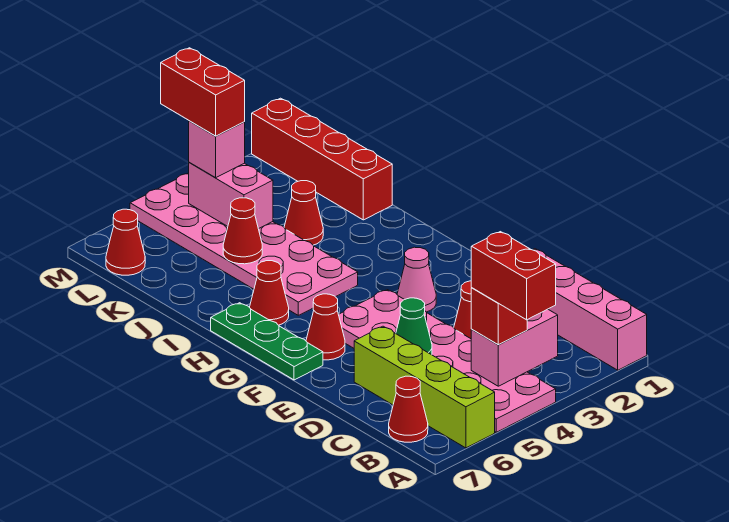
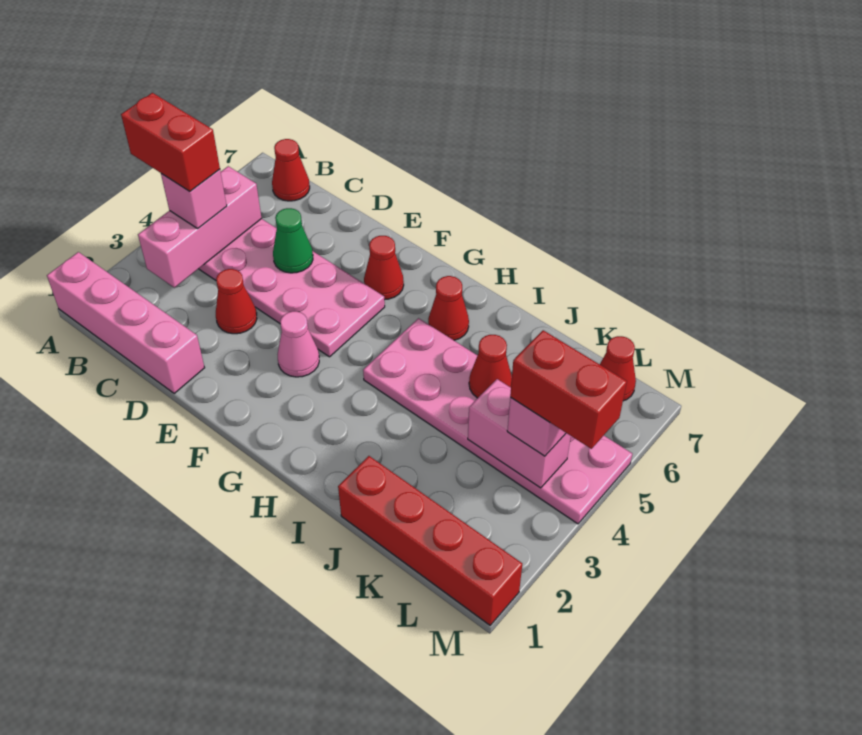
lime brick A6:D6 level 1 -> none
pink brick B3:B4 level 2 -> pink brick B3:B5 level 2
red brick B4 level 3 -> pink brick B4 level 3
green plate F7:H7 level 1 -> none
red cone J3 level 1 -> none

